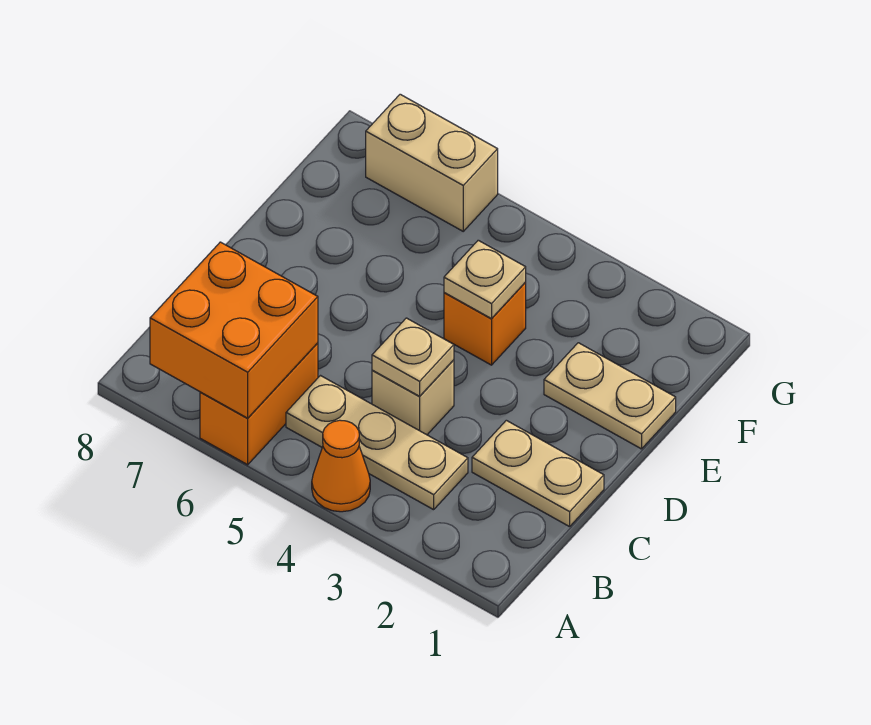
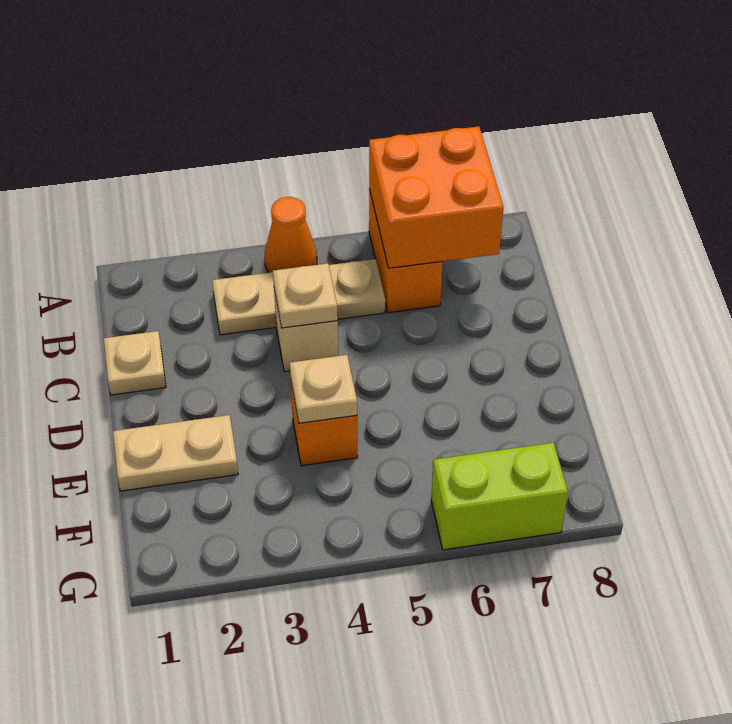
tan plate C1:C2 level 1 -> tan plate C1 level 1
tan brick G6:G7 level 1 -> lime brick G6:G7 level 1

